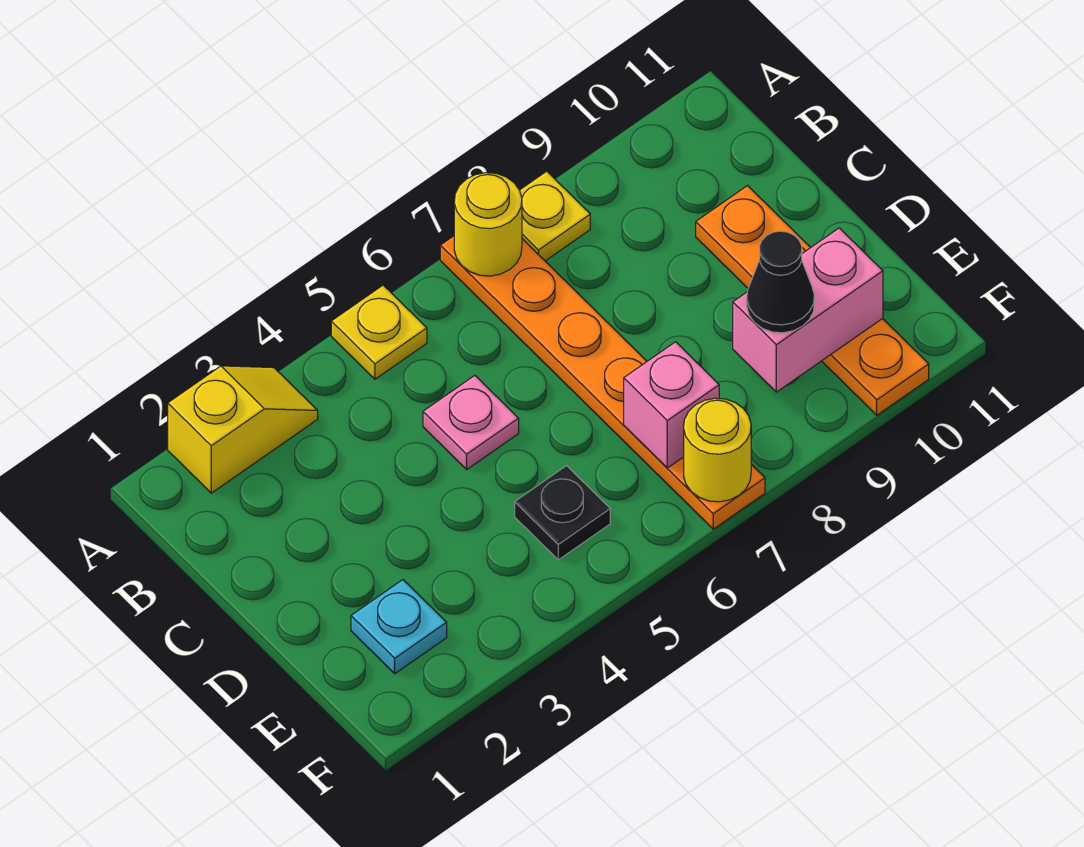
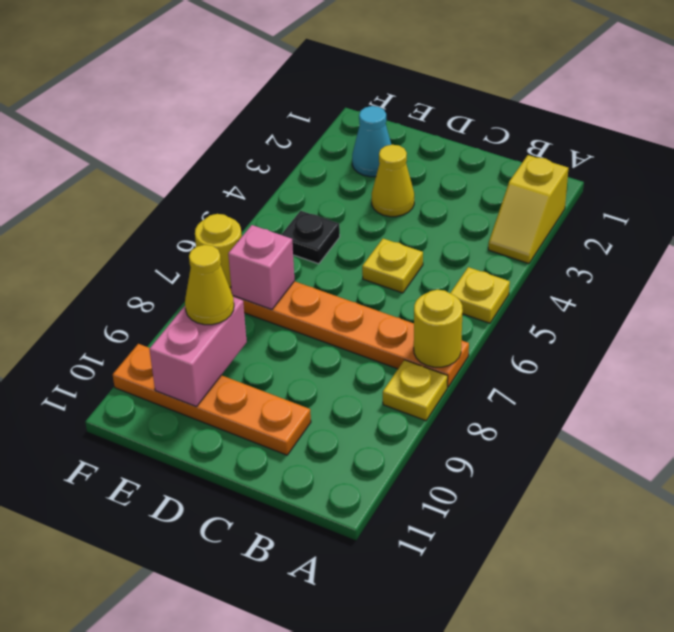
pink plate C5 level 1 -> yellow plate C5 level 1
none -> yellow cone D3 level 1
cyan plate E2 level 1 -> cyan cone E2 level 1
black cone E9 level 3 -> yellow cone E9 level 3

